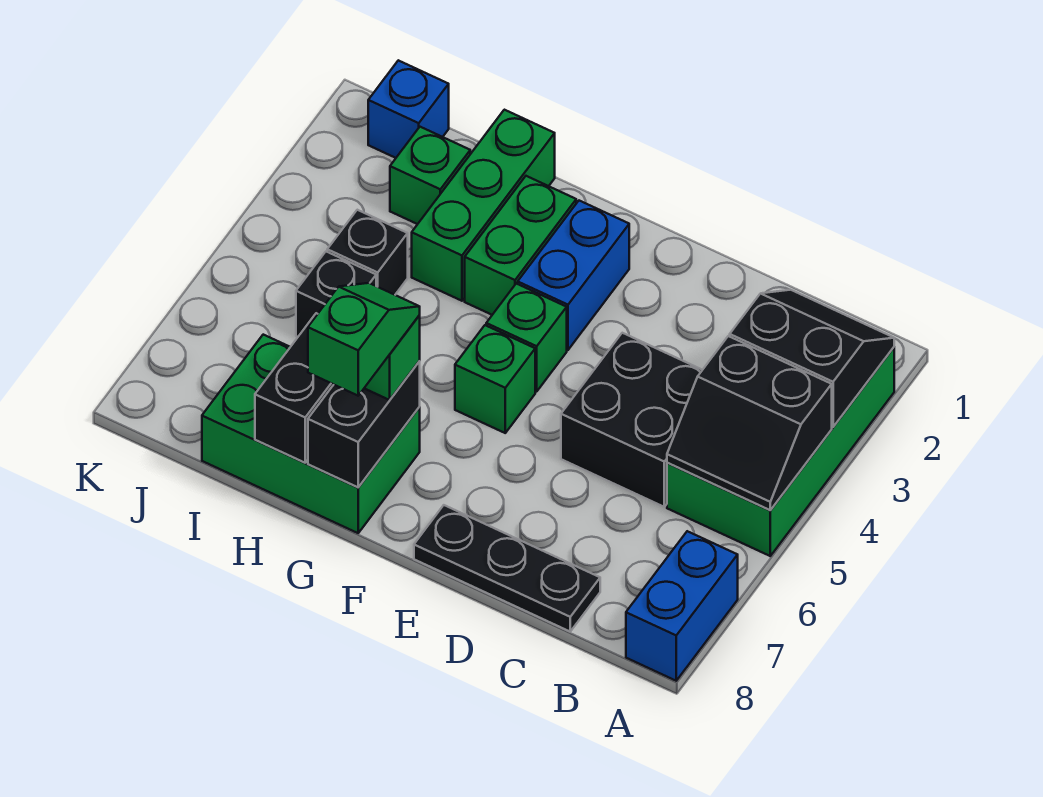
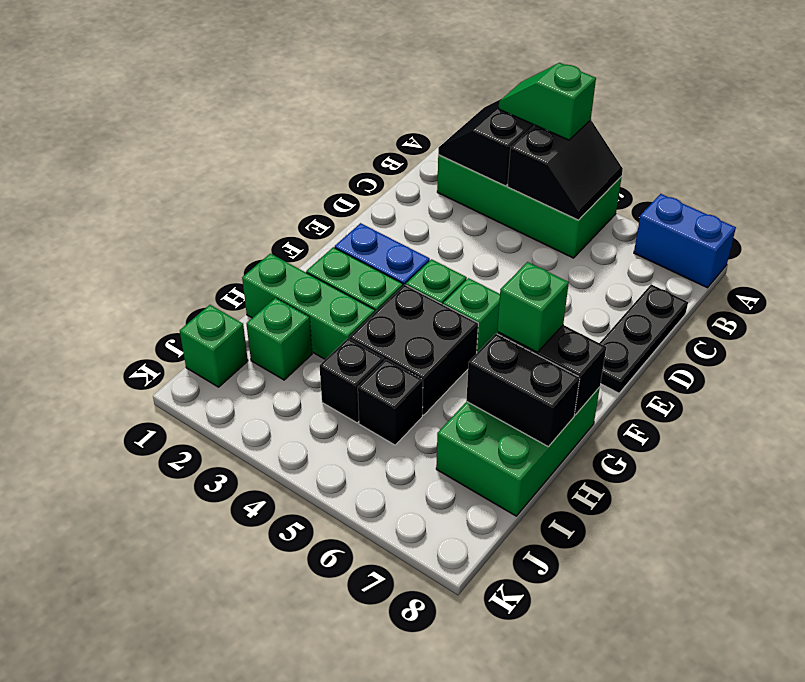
black brick C4:D5 level 1 -> black brick G4:H5 level 1
green slope G7:G8 level 4 top 8 -> green slope A3:A4 level 3 top 4
blue brick J1 level 1 -> green brick J1 level 1

